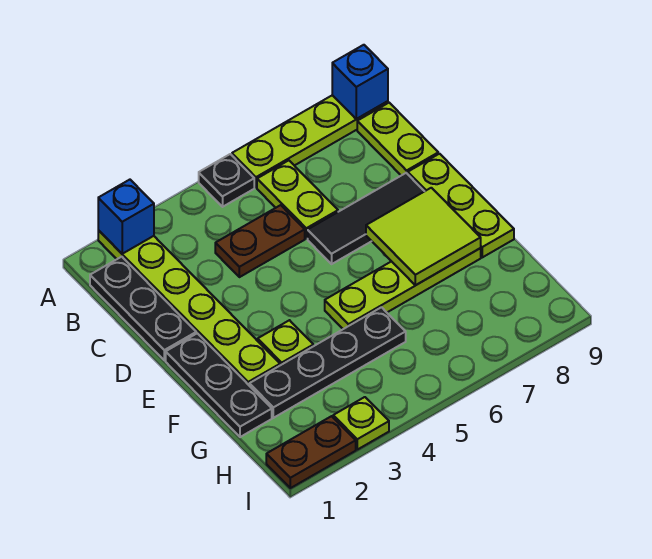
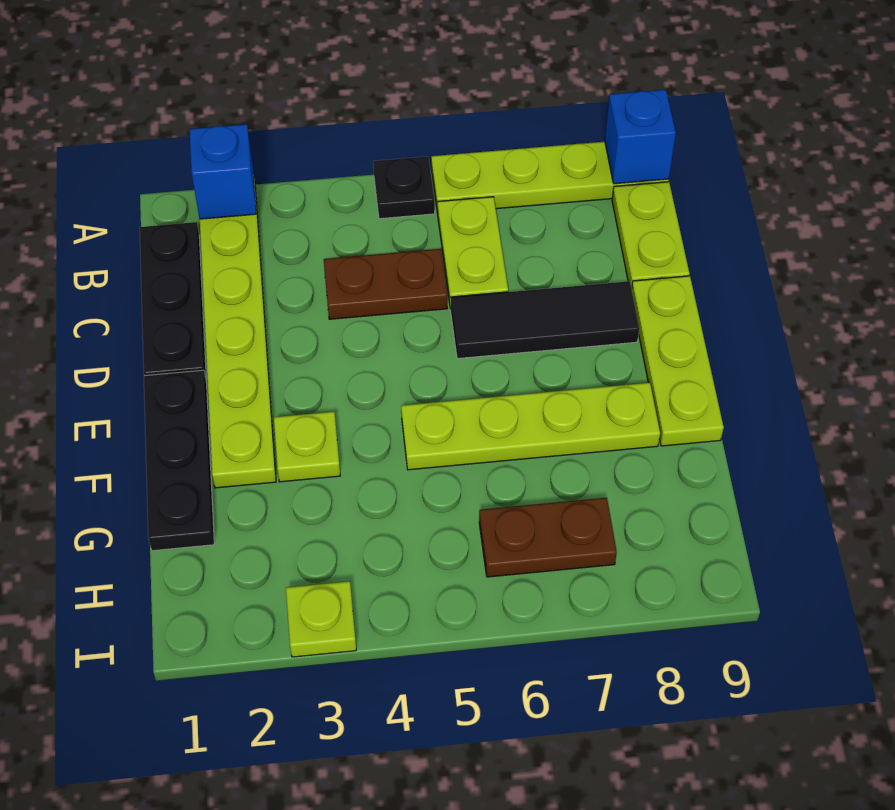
lime tile E7:F8 level 2 -> none
black plate G2:G5 level 1 -> none
brown plate I1:I2 level 1 -> brown plate H6:H7 level 1

